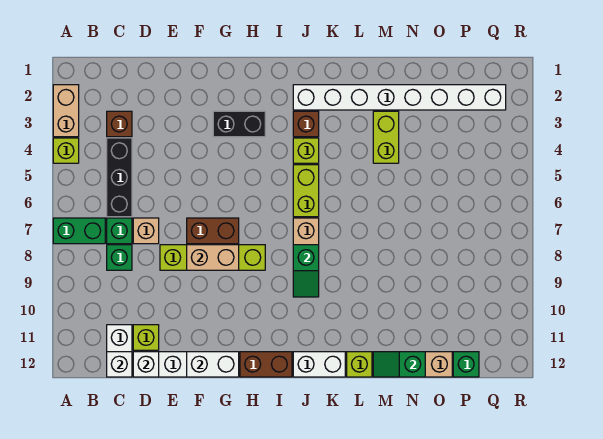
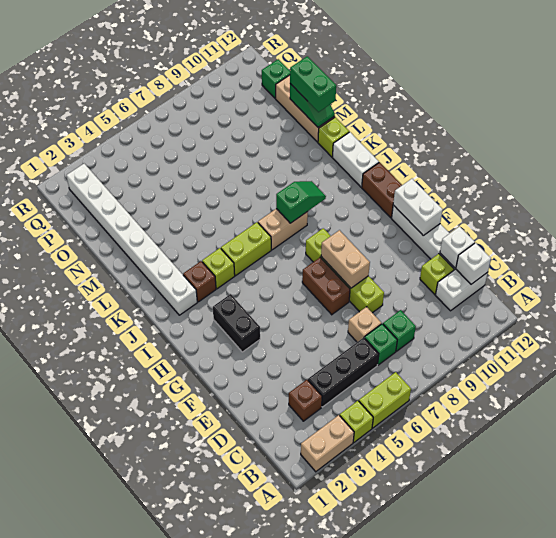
green brick A7:B7 level 1 -> green brick M12:N12 level 3
lime brick M3:M4 level 1 -> lime brick A5:A6 level 1

